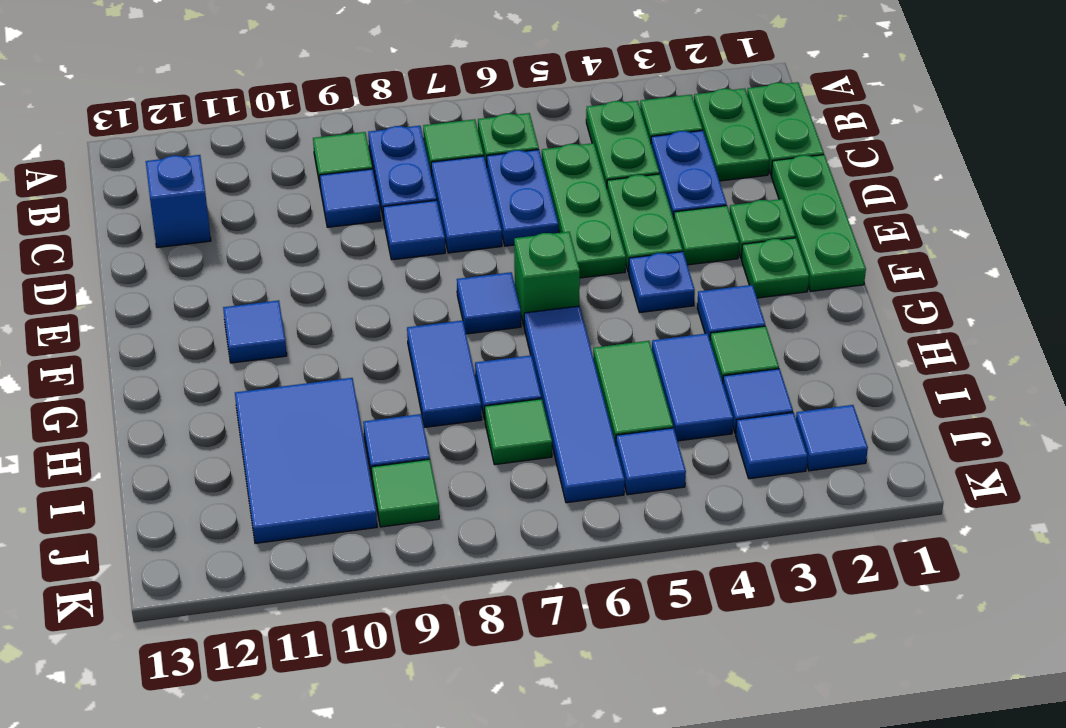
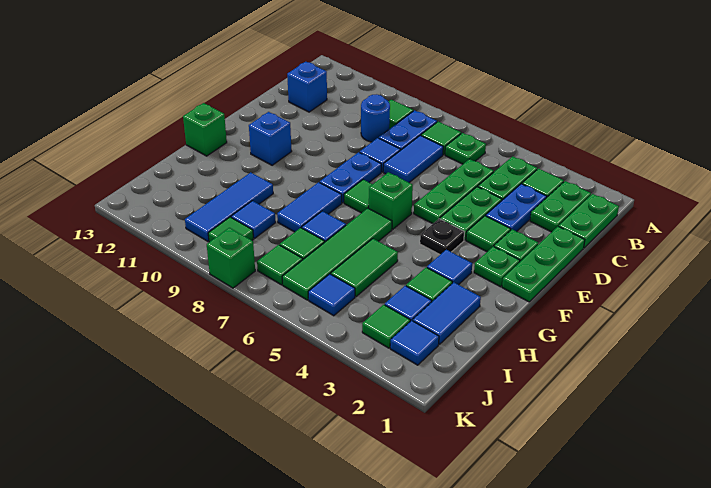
blue plate C6:D6 level 1 -> blue plate E8:F8 level 1
blue tile C9 level 1 -> blue round brick C9 level 1
blue plate F4 level 1 -> black plate F4 level 1
blue tile F7 level 1 -> green tile F7 level 1
blue tile F11 level 1 -> blue brick F11 level 1
blue tile G6:J6 level 1 -> green tile G6:J6 level 1
none -> green brick G13 level 1
blue tile H4:I4 level 1 -> blue tile H2:I2 level 1
blue tile H10:J11 level 1 -> blue tile H10:J10 level 1
blue tile J3 level 1 -> green tile J3 level 1
none -> green tile J7 level 1
none -> green brick K8 level 1

